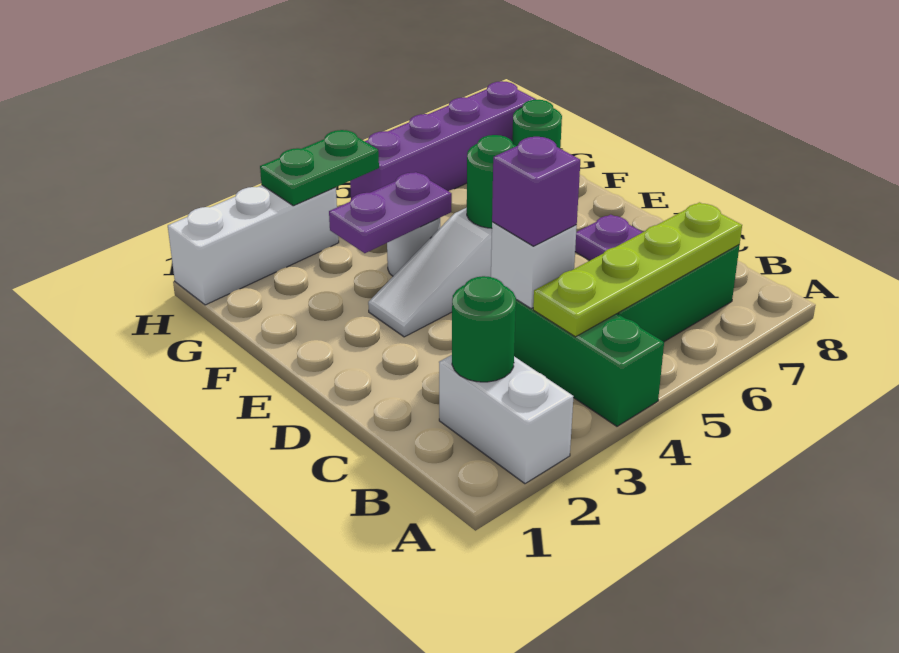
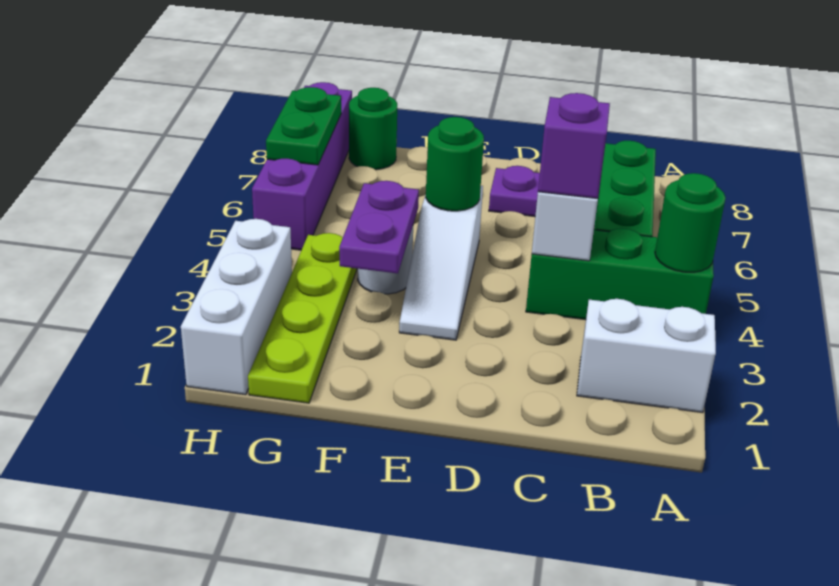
green round brick B2 level 2 -> green round brick A4 level 2
lime plate B4:B7 level 2 -> lime plate G1:G4 level 1
green plate H3:H4 level 2 -> green plate H6:H7 level 2

